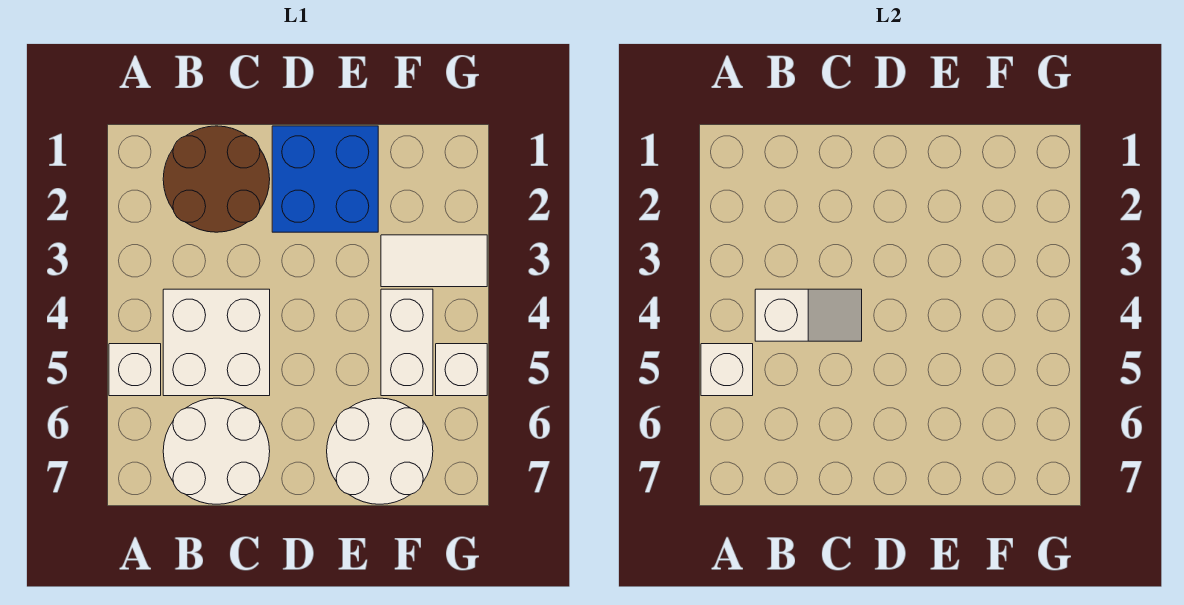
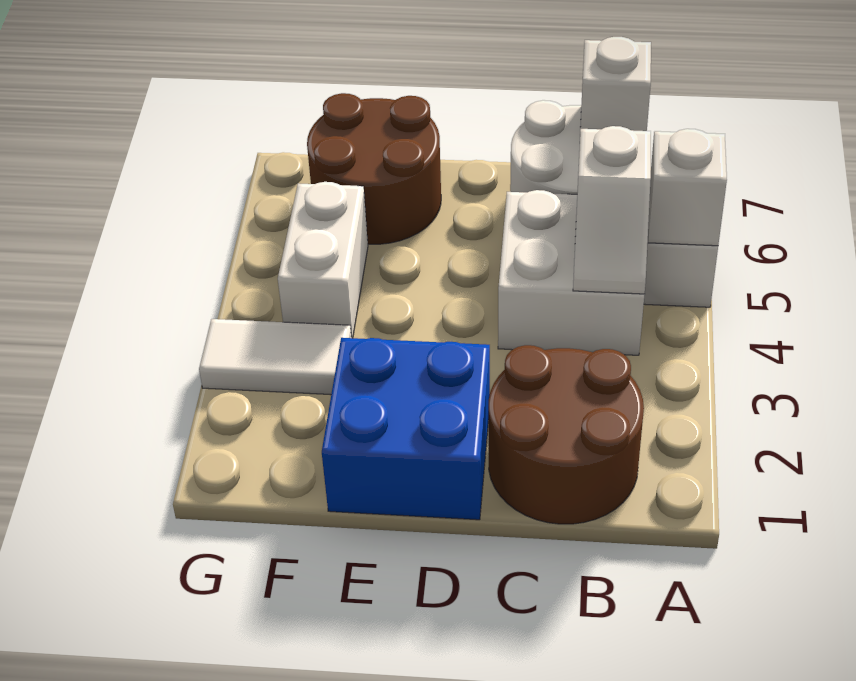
white slope B4:C4 level 2 top B -> white slope B4:B5 level 2 top 5
white round brick E6:F7 level 1 -> brown round brick E6:F7 level 1
white brick G5 level 1 -> white brick B7 level 2

